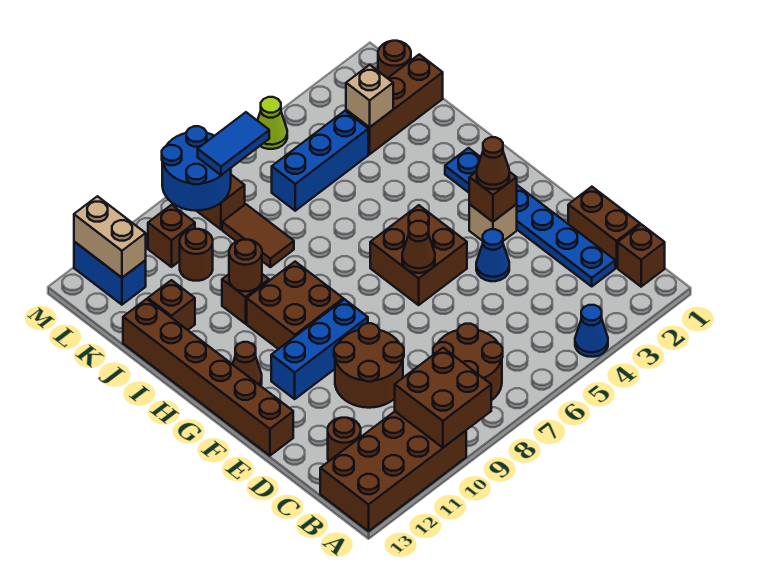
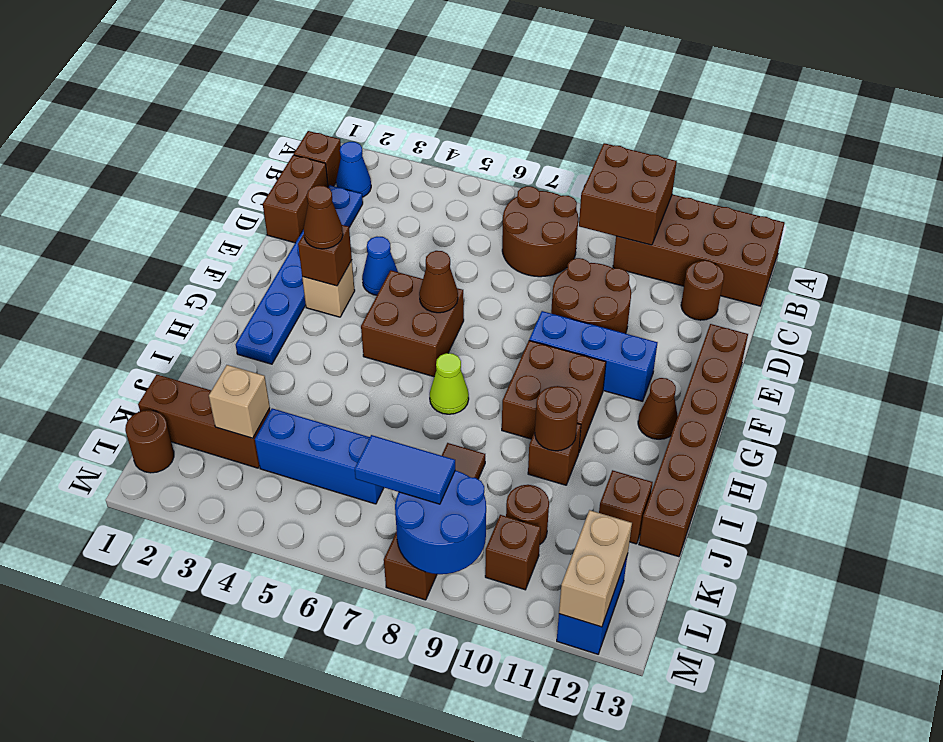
blue cone A4 level 1 -> blue cone B2 level 1
lime cone M5 level 1 -> lime cone H7 level 1

